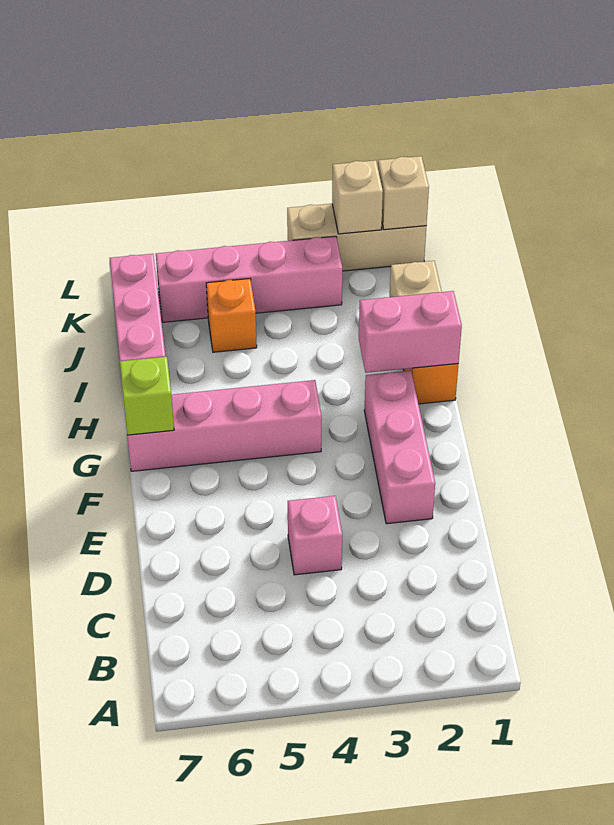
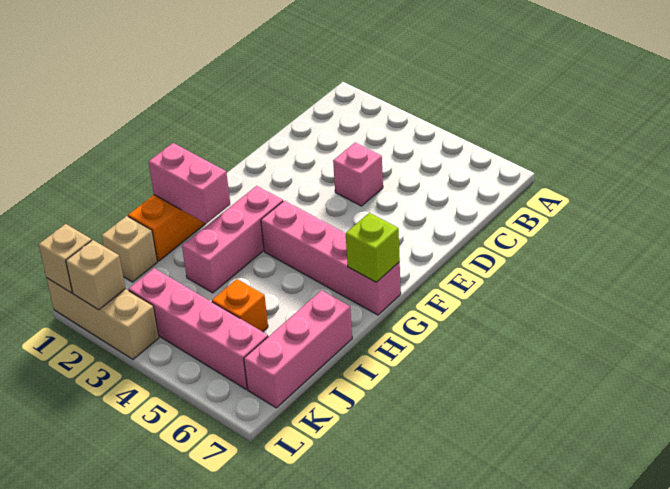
pink brick E2:G2 level 1 -> pink brick G3:I3 level 1

